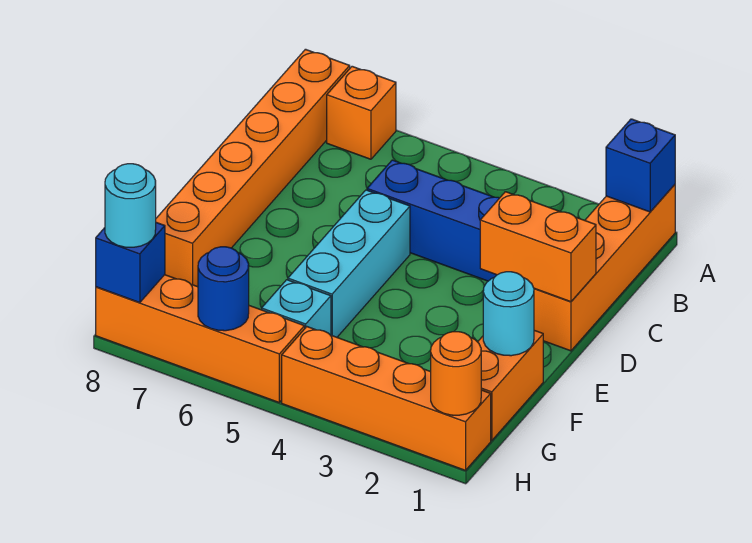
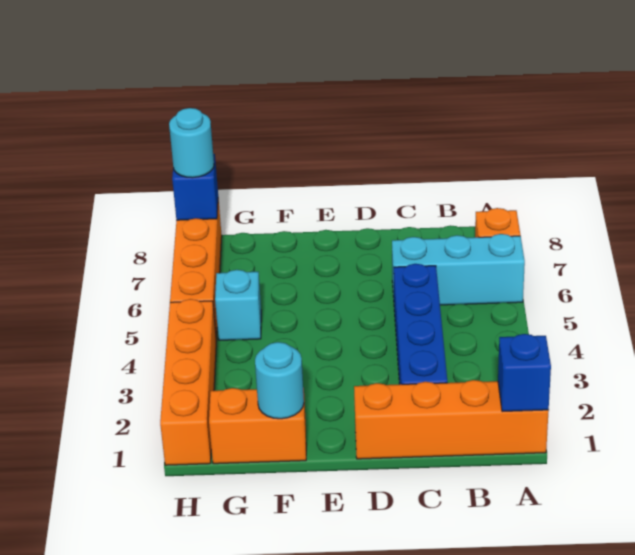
orange brick A8:F8 level 1 -> none
orange brick D1:D2 level 2 -> none
cyan brick D5:F5 level 1 -> cyan brick A6:C6 level 1
orange round brick H1 level 2 -> none
blue round brick H6 level 2 -> none

